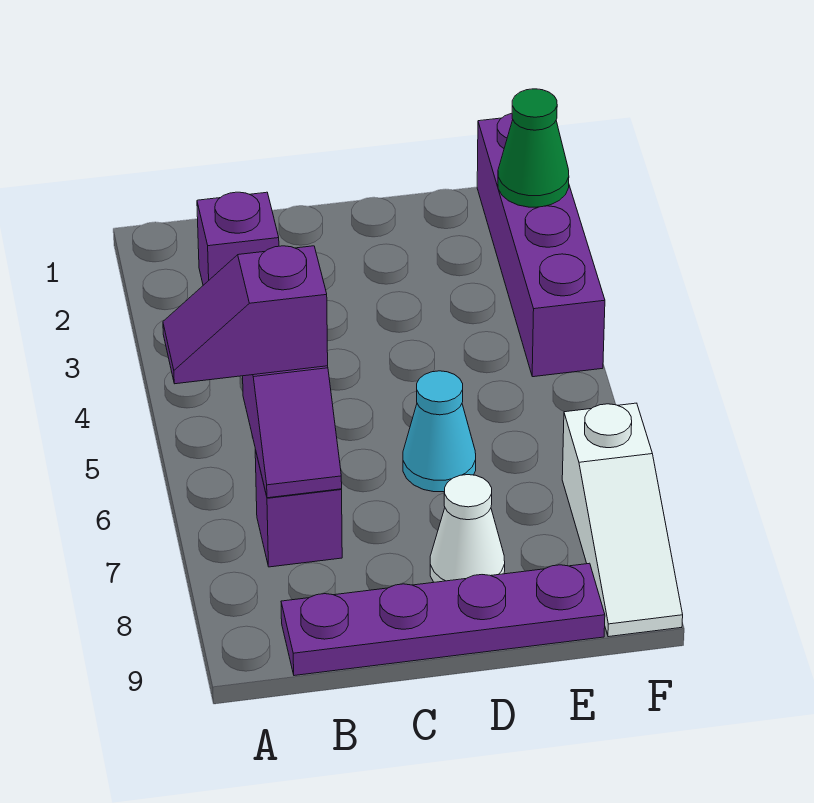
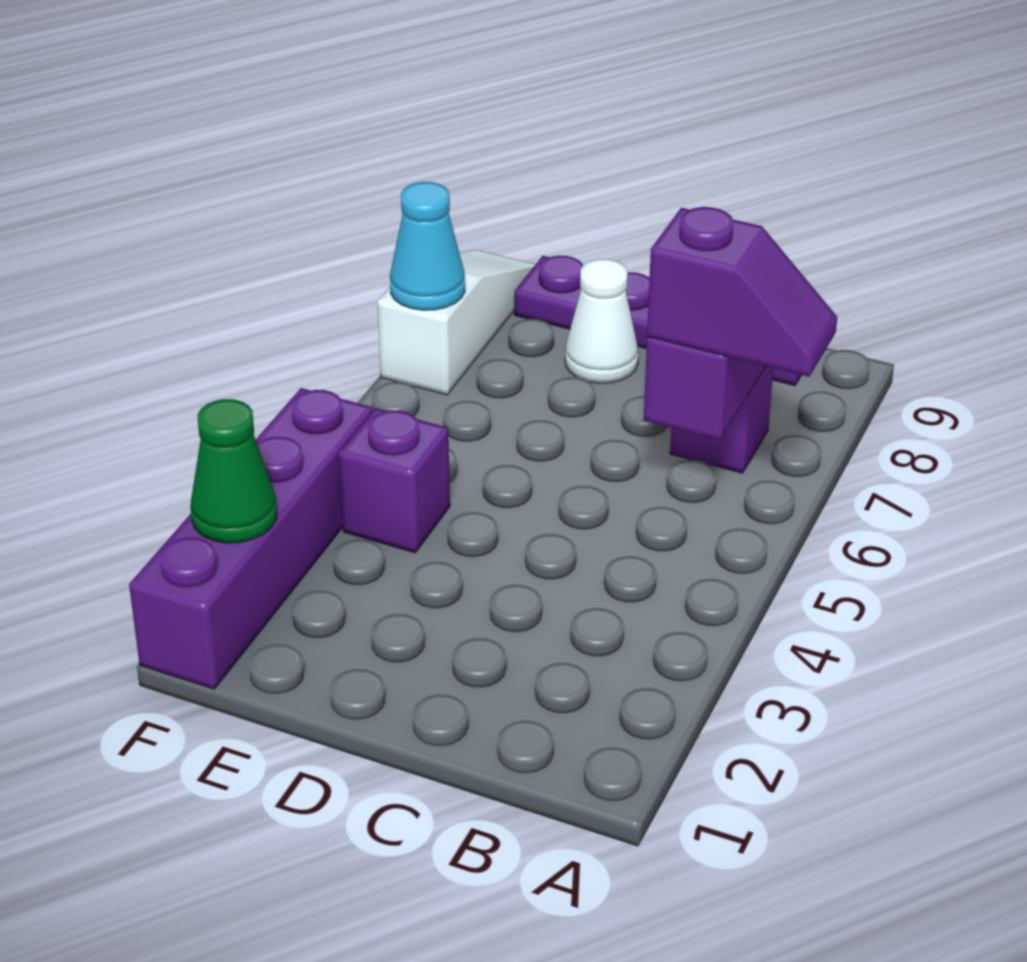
purple brick B2 level 1 -> purple brick E4 level 1
cyan cone D6 level 1 -> cyan cone F7 level 2

